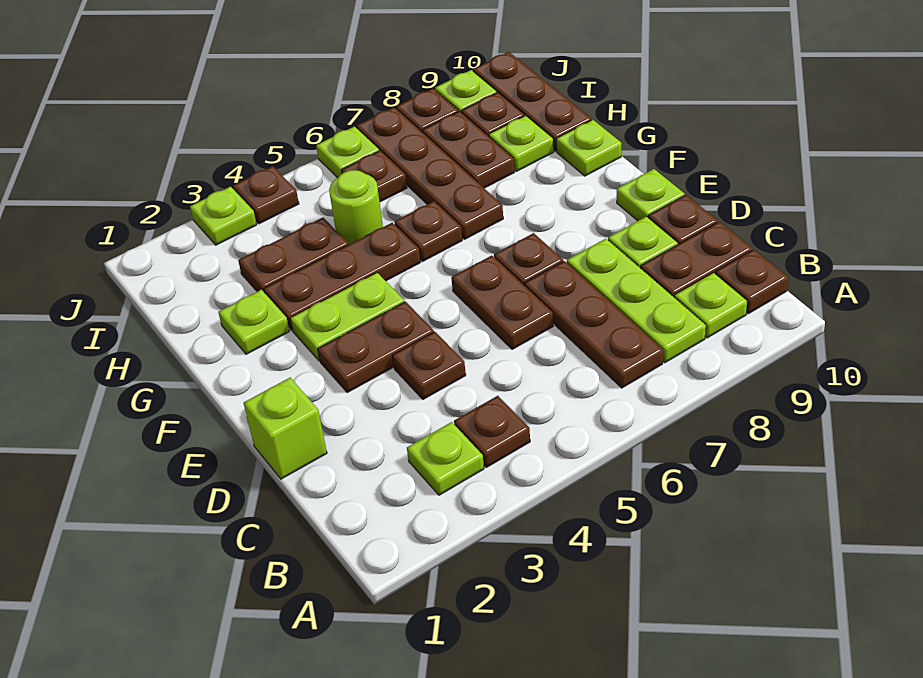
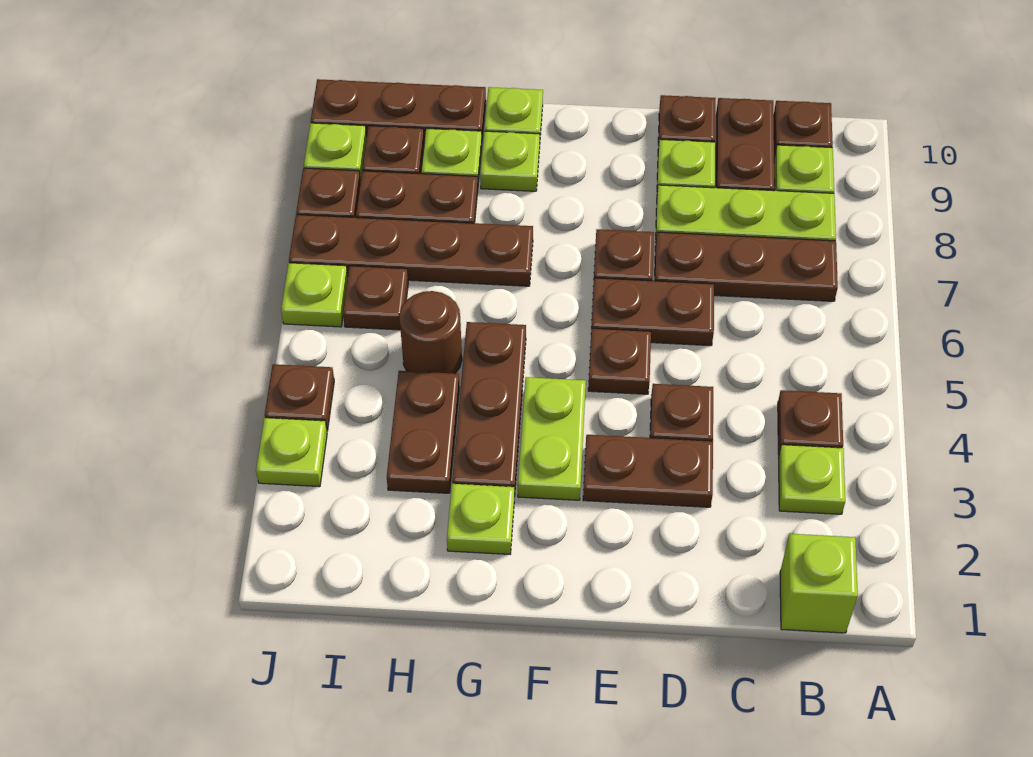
lime brick D1 level 1 -> lime brick B1 level 1
brown plate E3:E4 level 1 -> brown plate D3:E3 level 1
lime plate E10 level 1 -> lime plate G9 level 1
brown plate G6 level 1 -> brown plate E5 level 1
lime round brick H5 level 1 -> brown round brick H5 level 1

